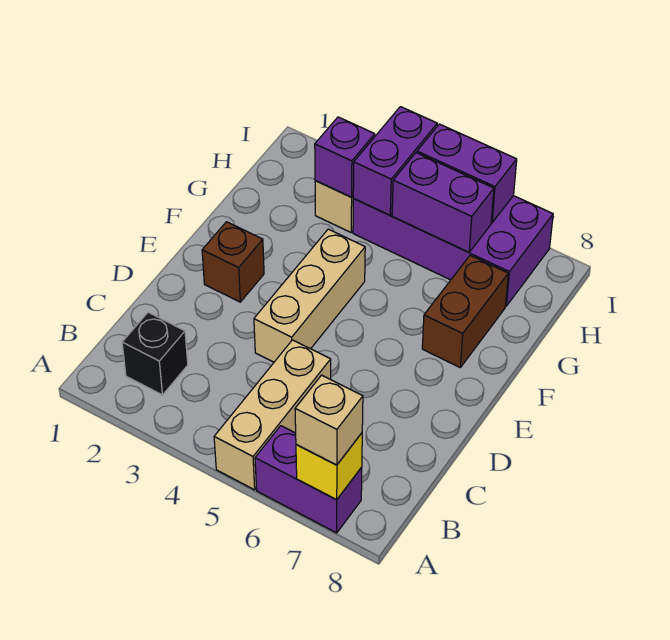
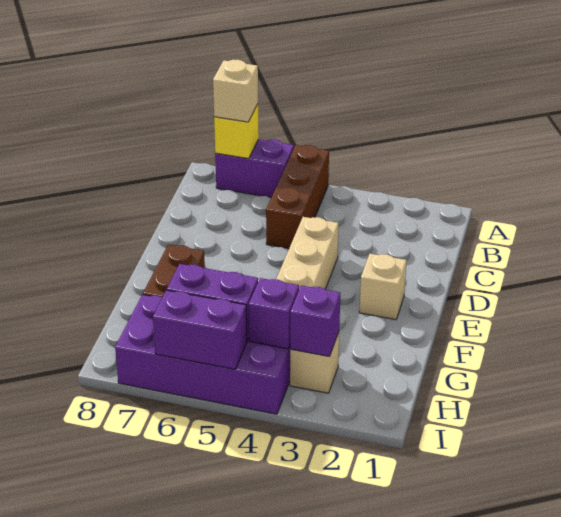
tan brick A5:C5 level 1 -> brown brick A5:C5 level 1
black brick B2 level 1 -> none
brown brick E2 level 1 -> tan brick E2 level 1
purple brick H4:I4 level 2 -> purple brick H4 level 2

